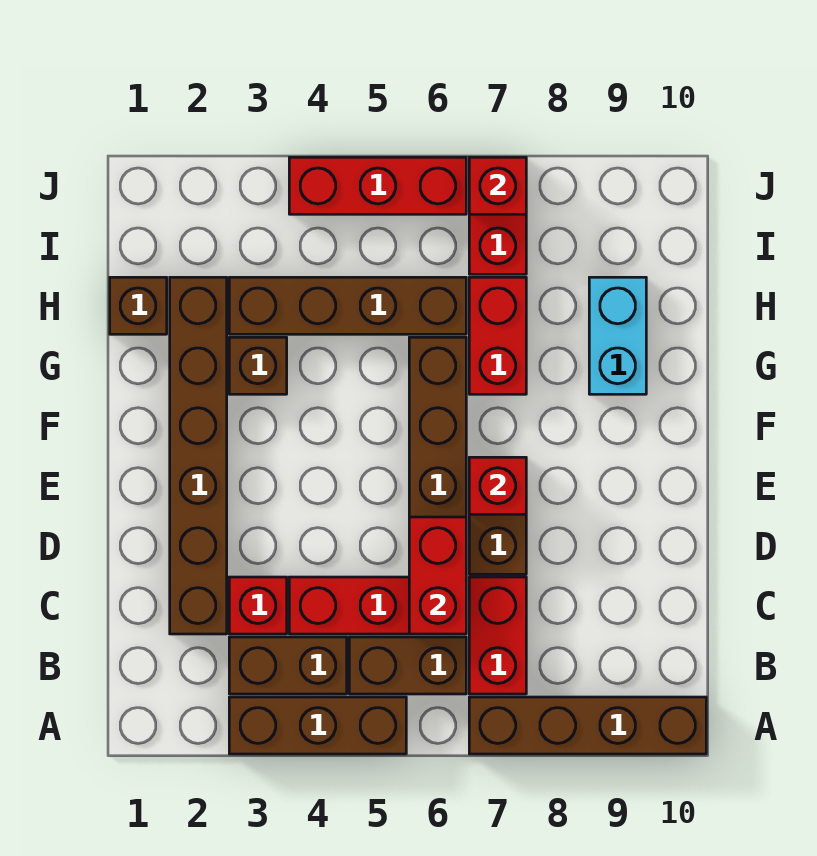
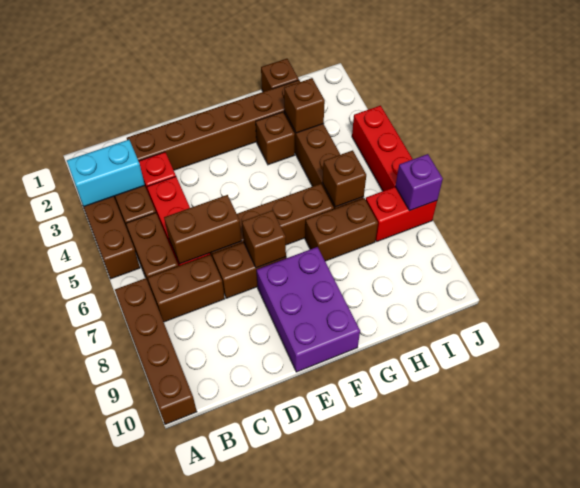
red brick B7:C7 level 1 -> brown brick B7:C7 level 1
red brick C6:D6 level 2 -> brown brick C6:D6 level 2
red brick E7 level 2 -> brown brick E7 level 2
none -> purple brick E8:F10 level 1
red brick G7:H7 level 1 -> brown brick G7:H7 level 1
cyan brick G9:H9 level 1 -> cyan brick A3:B3 level 2
none -> brown brick H3 level 2
none -> brown brick H6 level 2
red brick J7 level 2 -> purple brick J7 level 2

